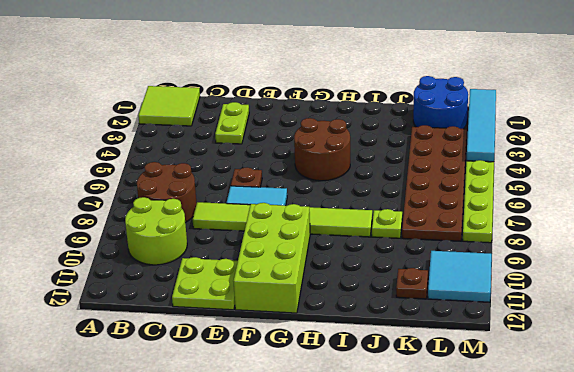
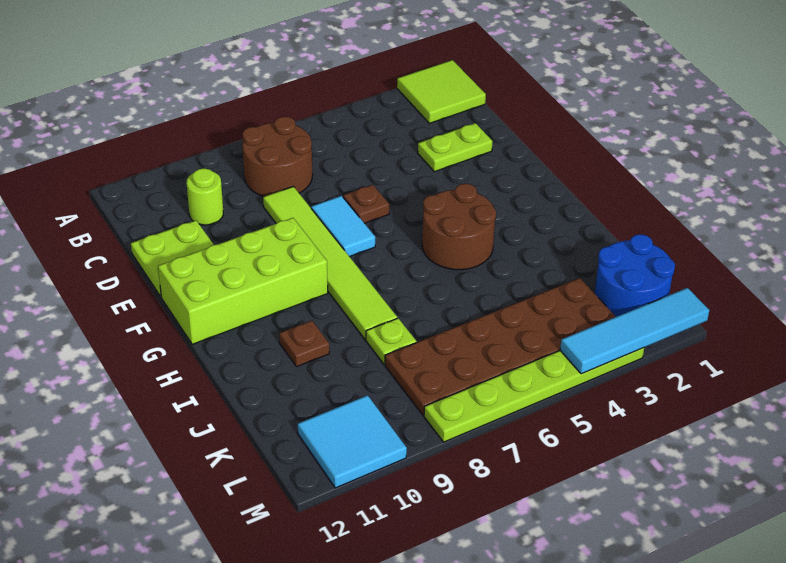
lime round brick B9:C10 level 1 -> lime round brick C10 level 1
brown plate K11 level 1 -> brown plate I10 level 1

